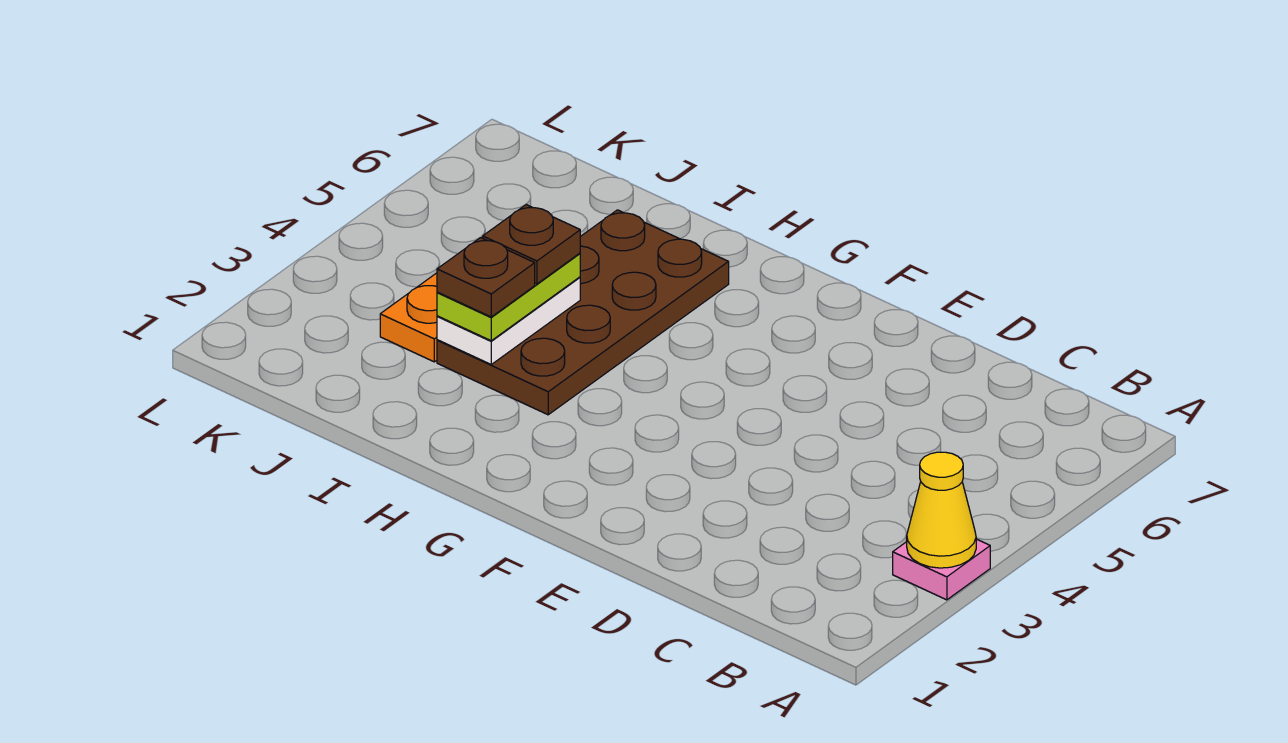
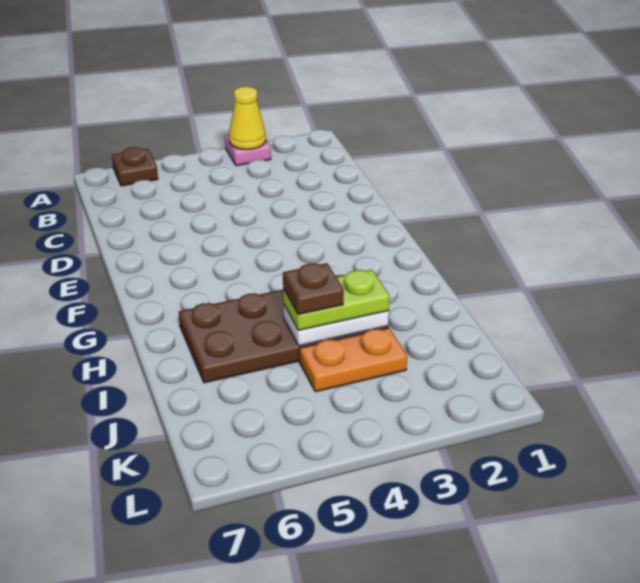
brown plate I3 level 4 -> brown plate A6 level 1

